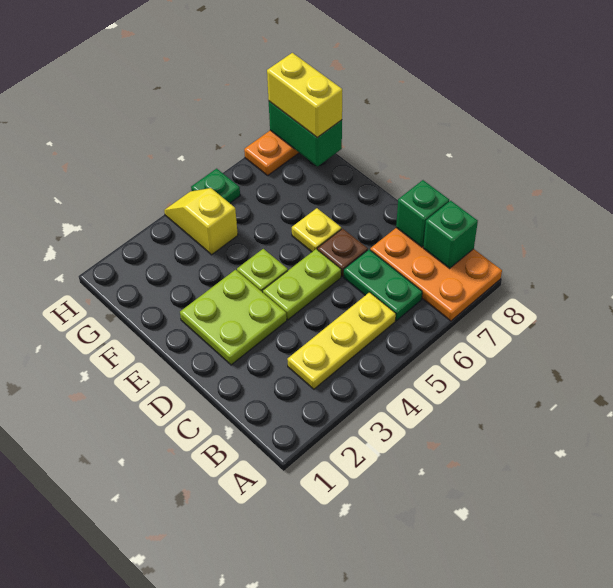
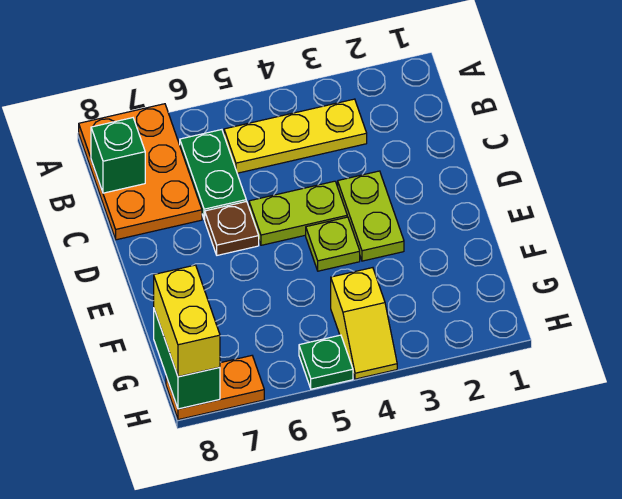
green brick C8 level 2 -> none
lime plate D2:E3 level 1 -> lime plate D3:E3 level 1
yellow plate E6 level 1 -> none

